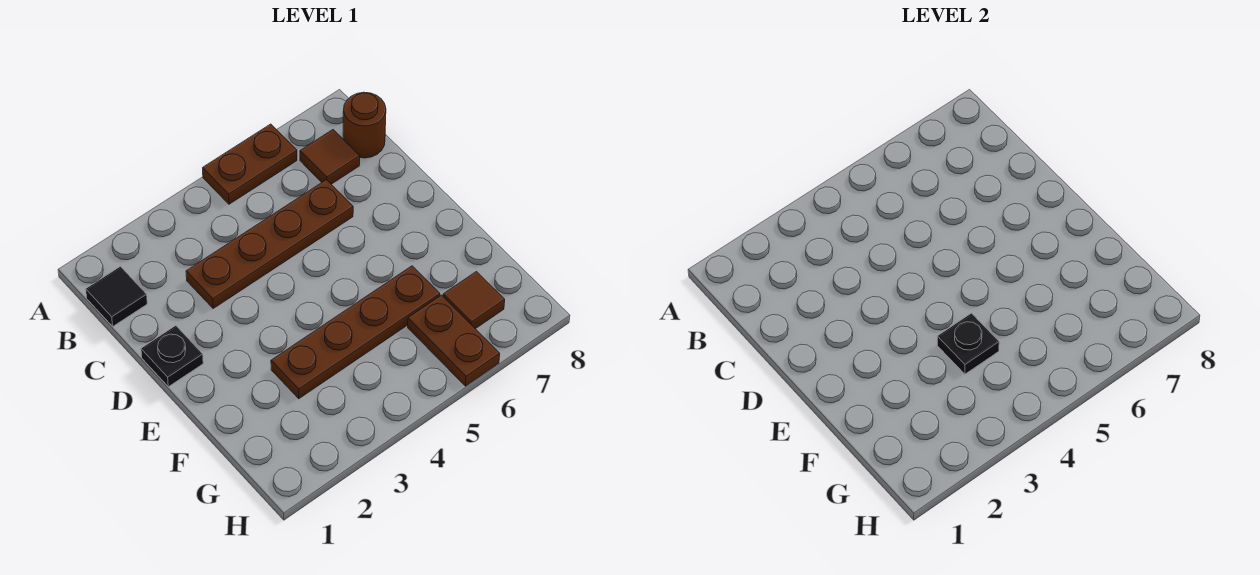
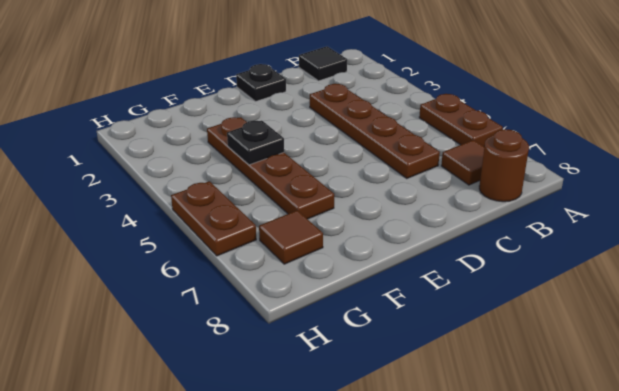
brown plate G6:H6 level 1 -> brown plate H5:H6 level 1

